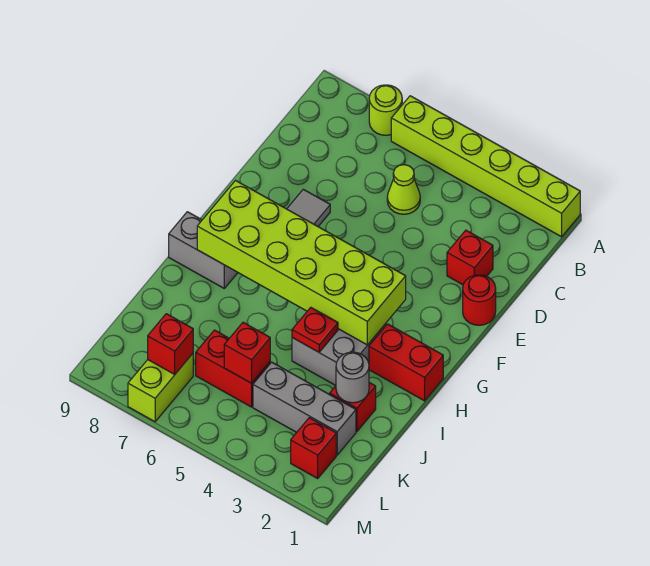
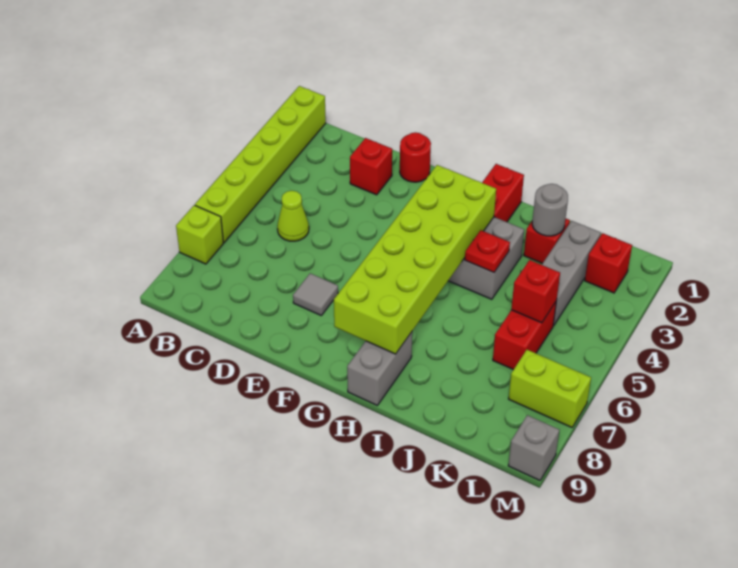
lime round brick A7 level 1 -> lime brick A7 level 1
red brick L7 level 2 -> none
none -> grey brick M9 level 1

